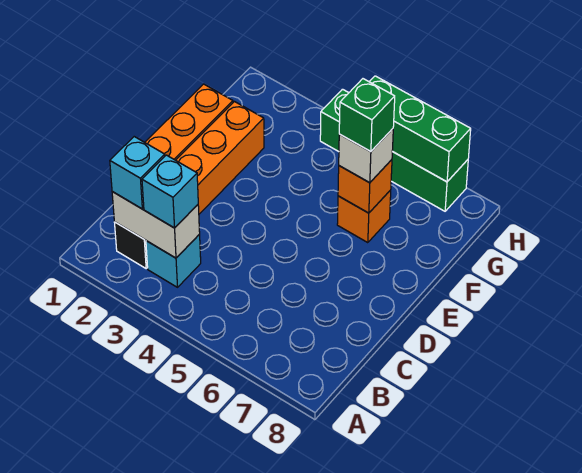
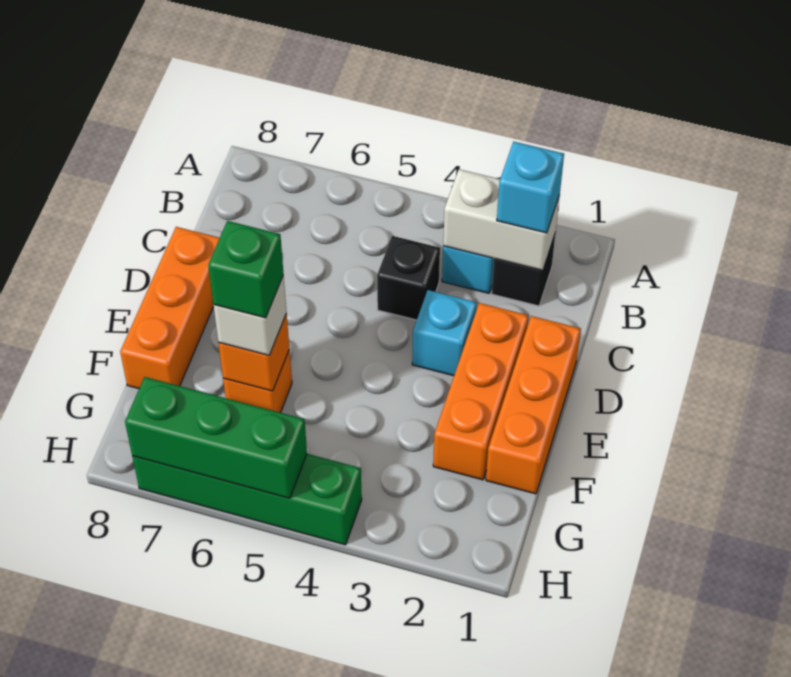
cyan brick B3 level 3 -> cyan brick D3 level 1
none -> black brick C4 level 1
none -> orange brick D8:F8 level 1

